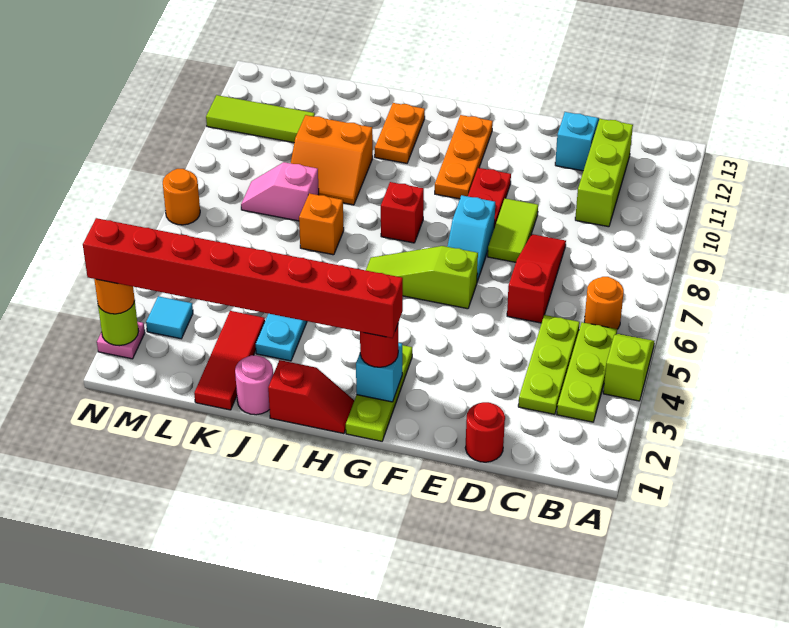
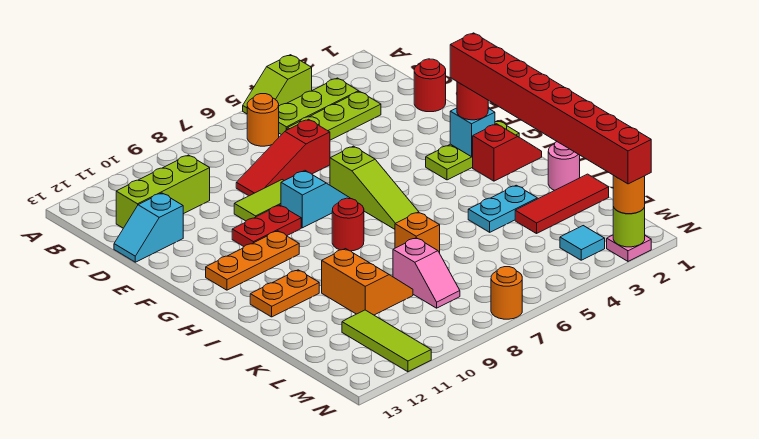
red slope H1:I1 level 1 top I -> red slope H1:H2 level 1 top 2
red brick H8 level 1 -> red round brick H8 level 1

